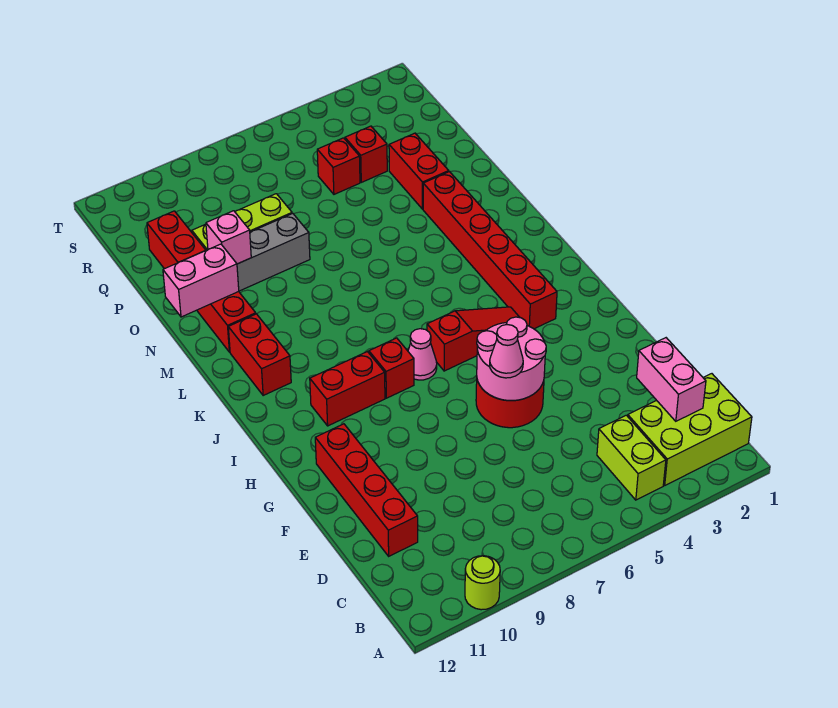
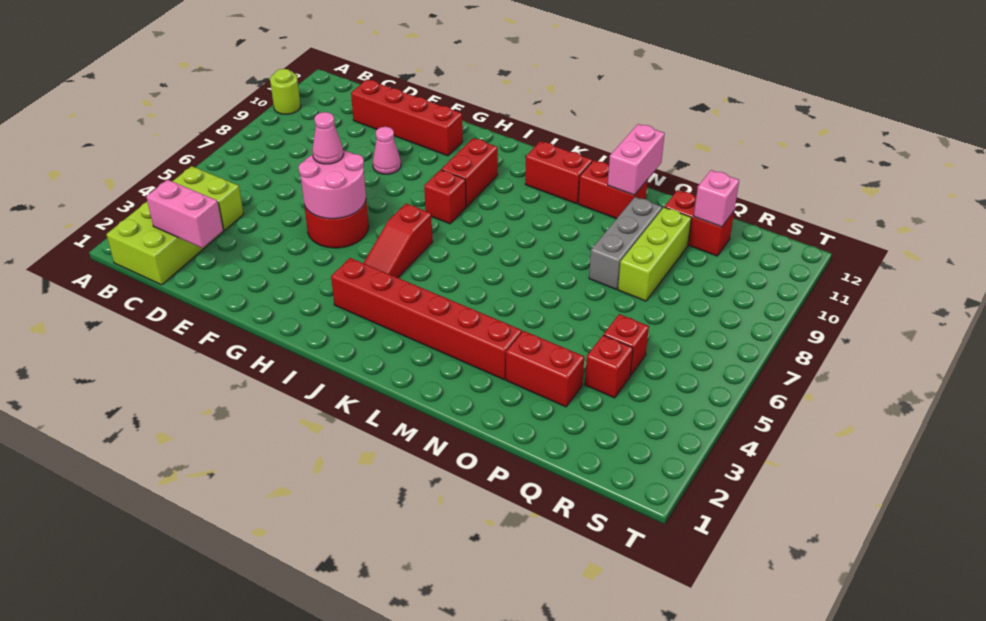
pink cone I7 level 1 -> pink cone F9 level 1
pink brick O10 level 2 -> pink brick Q11 level 2

